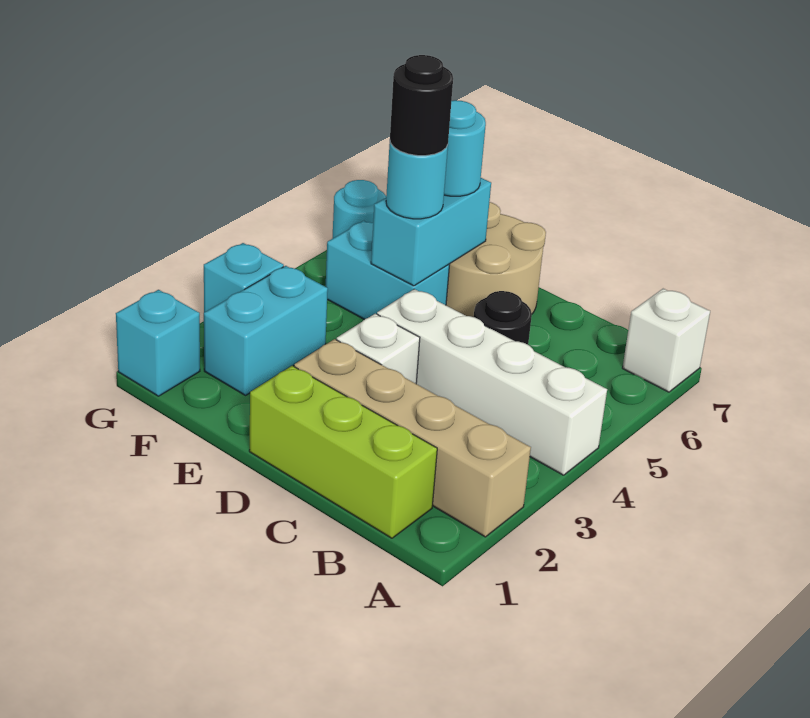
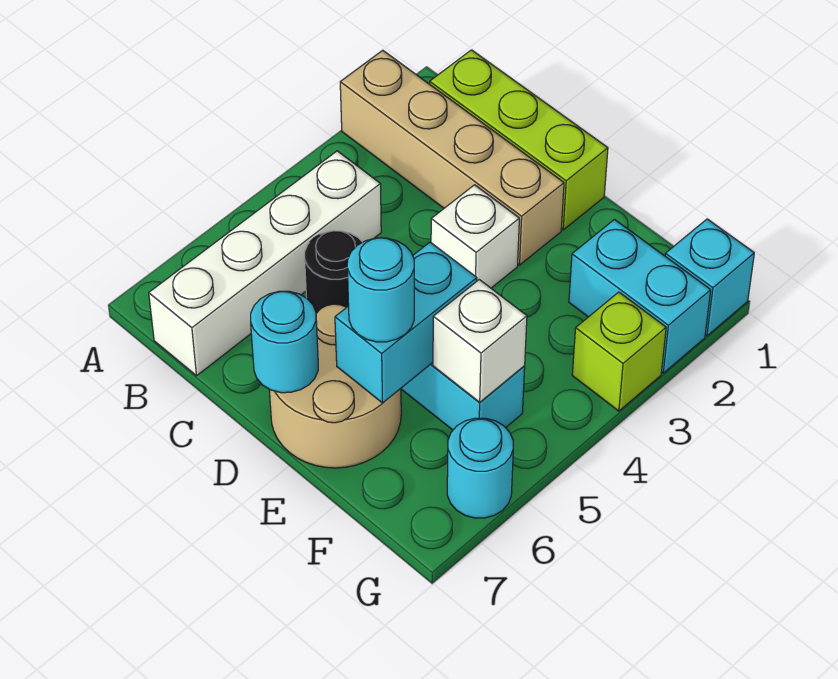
white brick A4:D4 level 1 -> white brick B4:B7 level 1
white brick A7 level 1 -> white brick F5 level 2
cyan round brick E5 level 3 -> cyan round brick D7 level 2
black round brick E5 level 4 -> none
cyan brick F2:F3 level 1 -> cyan brick F2:G2 level 1
cyan brick G3 level 1 -> lime brick G3 level 1

